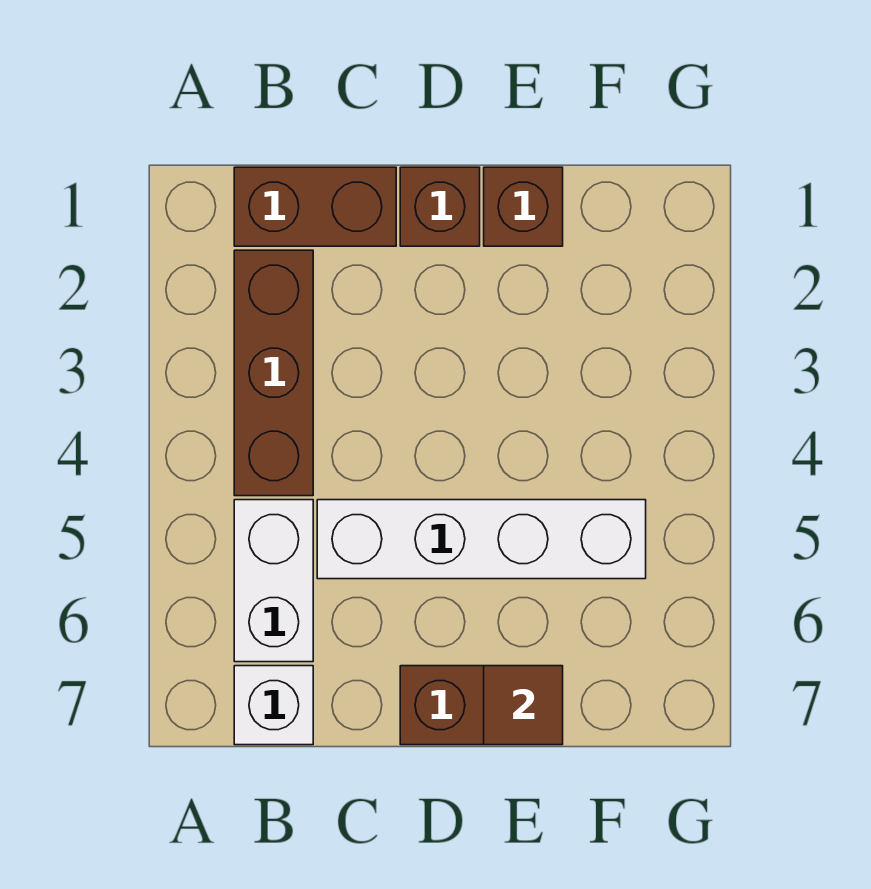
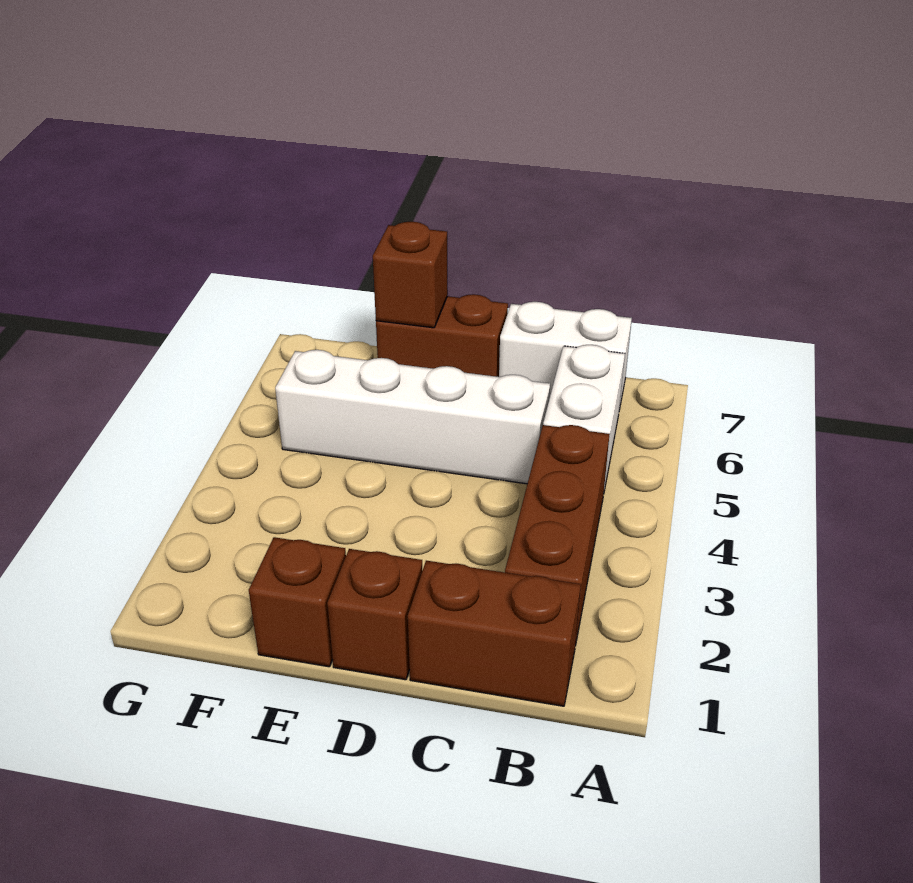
white brick B7 level 1 -> white brick B7:C7 level 1
brown tile E7 level 2 -> brown brick E7 level 2

